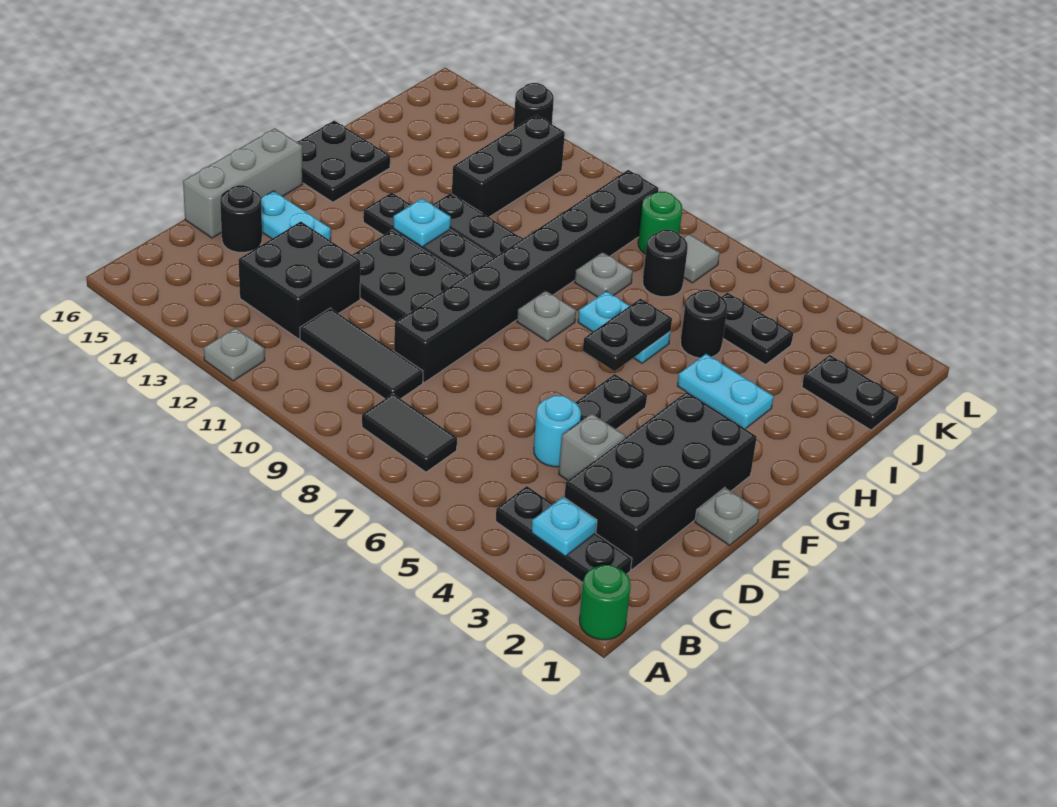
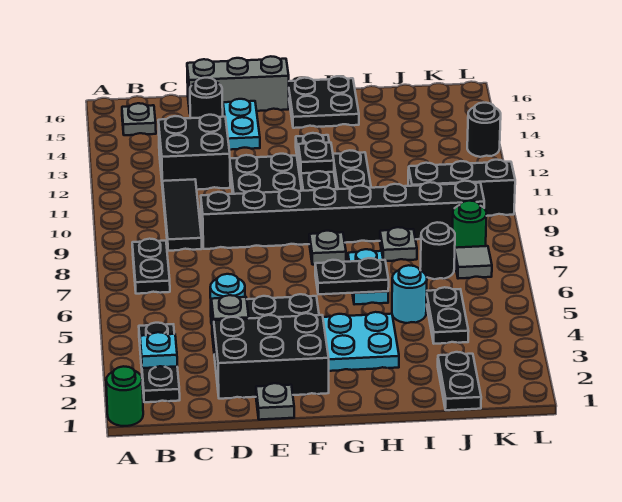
grey plate A12 level 1 -> grey plate B15 level 1
black tile B7:B8 level 1 -> black plate B7:B8 level 1
black brick C2:F3 level 1 -> black brick D2:F3 level 1
cyan plate G12 level 2 -> black plate G12 level 2
cyan plate H3:H4 level 1 -> cyan plate G3:H4 level 1
black round brick I5 level 1 -> cyan round brick I5 level 1
black brick I12:K12 level 1 -> black brick J10:L10 level 1

